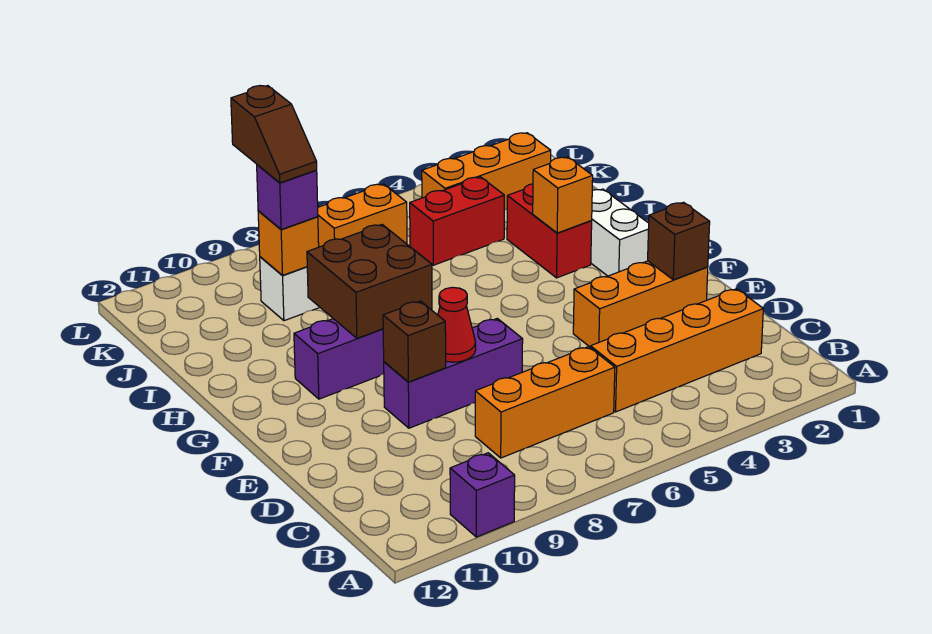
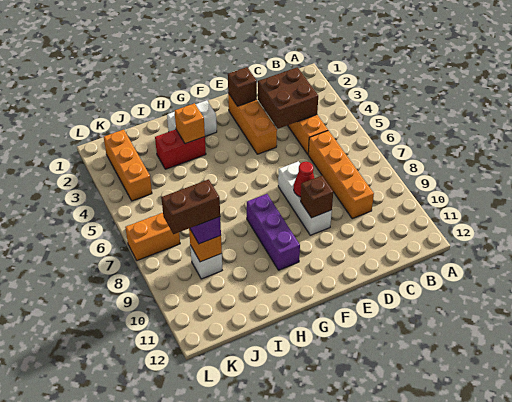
purple brick A10 level 1 -> none
orange brick C6:C8 level 1 -> orange brick C6:C9 level 1
purple brick E7:E9 level 1 -> white brick E7:E9 level 1
brown brick G8:H9 level 2 -> brown brick C3:D4 level 2
red brick J4:J5 level 1 -> none
brown slope J9:K9 level 4 top K -> brown brick J9:K9 level 4
orange brick K6:K7 level 1 -> orange brick K7:L7 level 1

